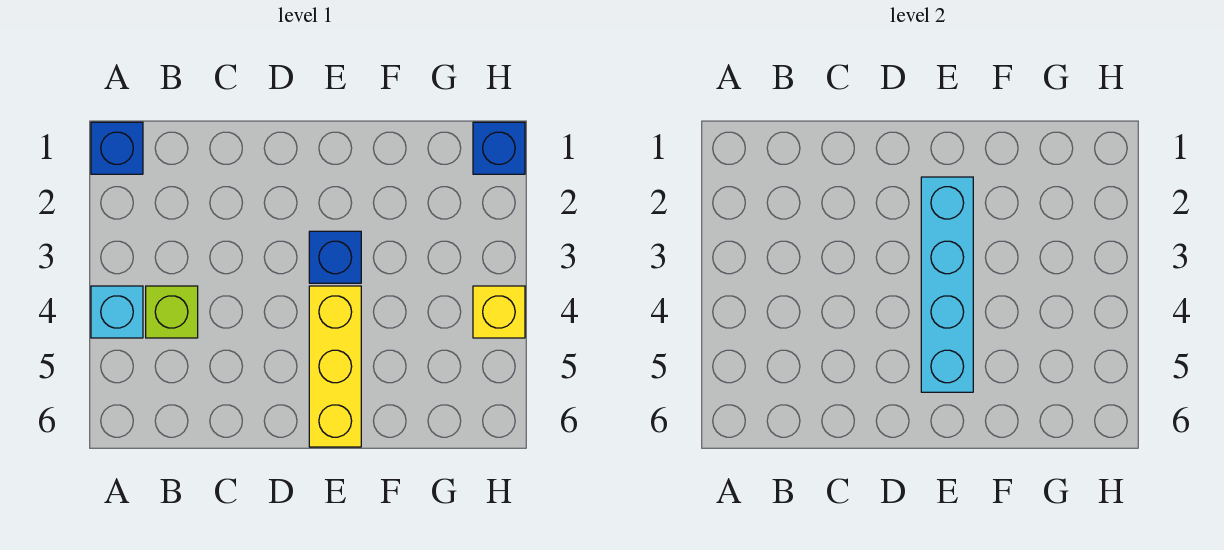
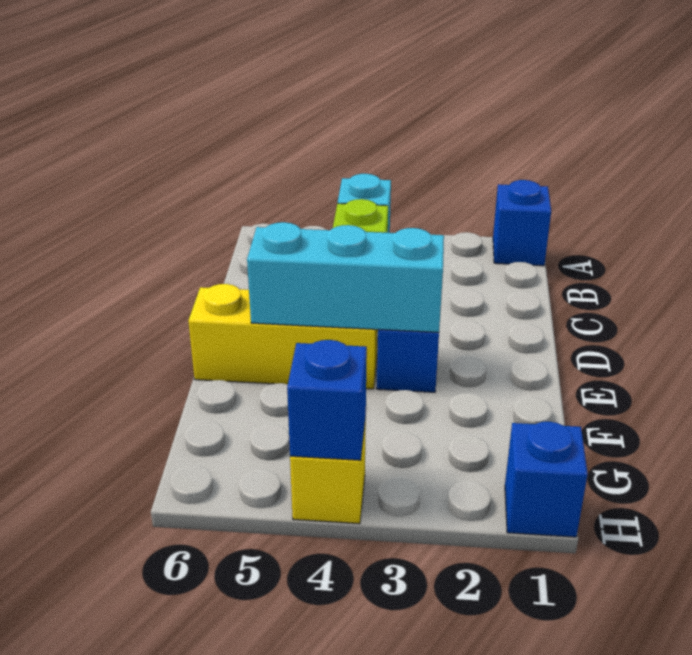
cyan brick E2:E5 level 2 -> cyan brick E3:E5 level 2
none -> blue brick H4 level 2

